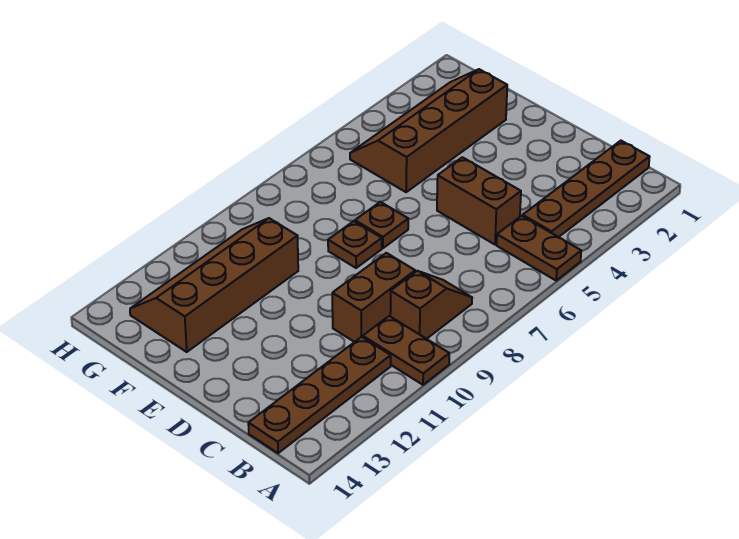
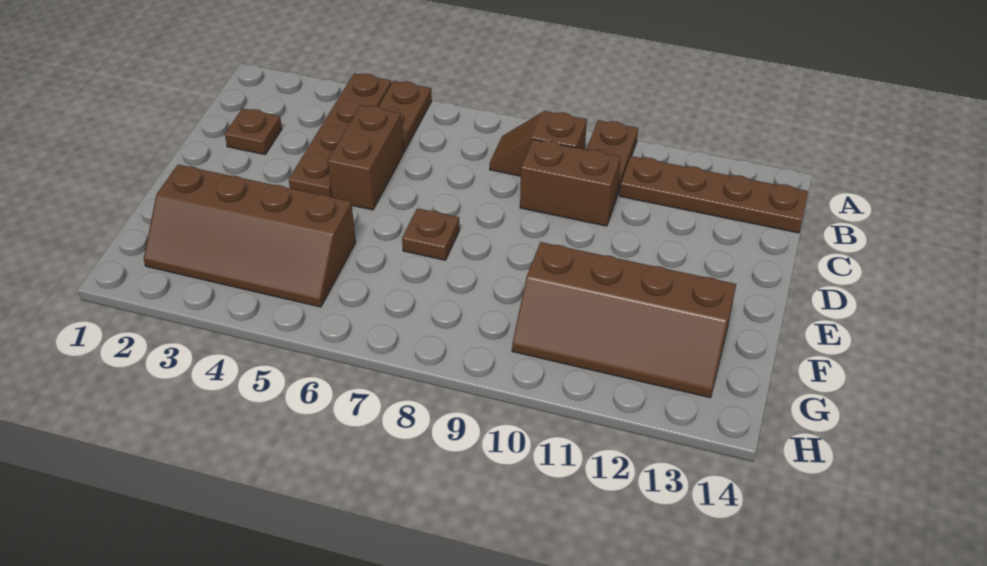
brown plate B1:B4 level 1 -> brown plate A4:D4 level 1
brown plate E8 level 1 -> brown plate C2 level 1

